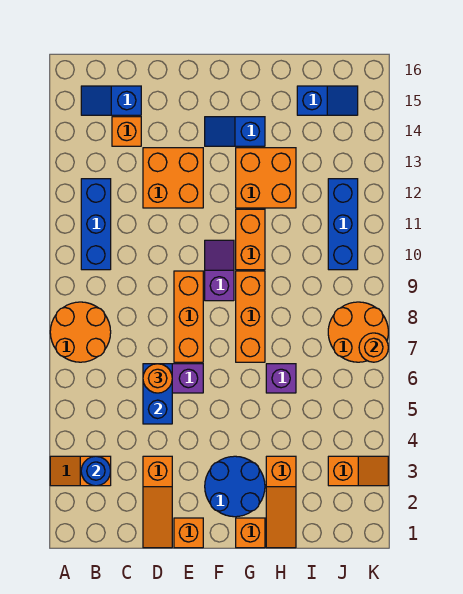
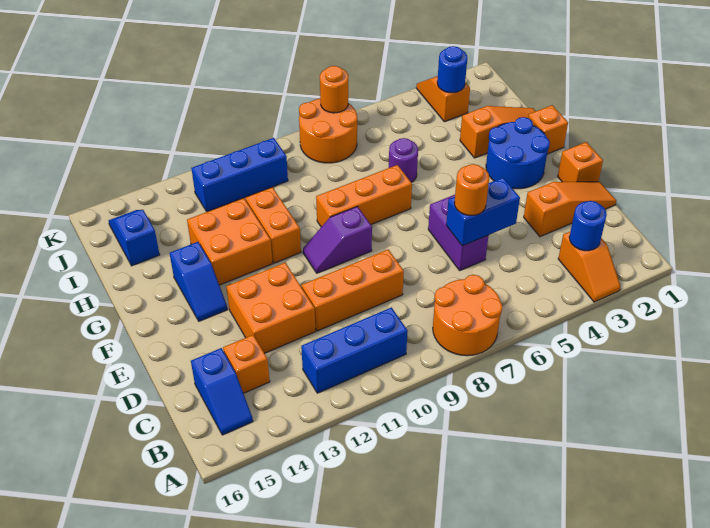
orange brick E7:E9 level 1 -> orange brick D9:D11 level 1
orange brick G10:G11 level 1 -> orange brick G11:H11 level 1
purple brick H6 level 1 -> purple round brick H6 level 1
none -> blue round brick J3 level 2

